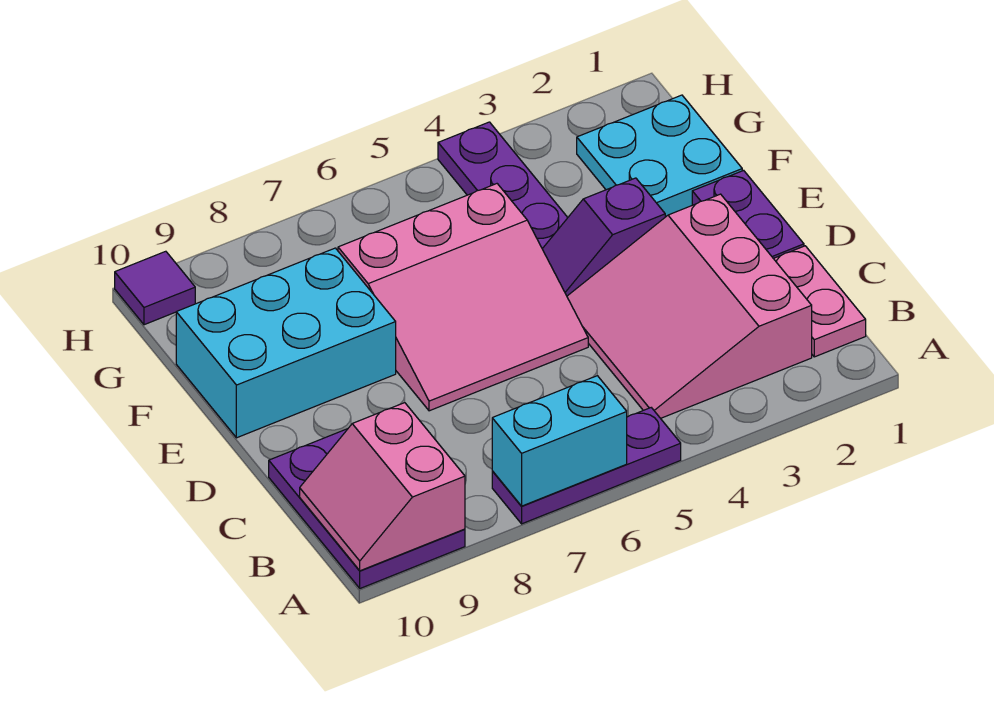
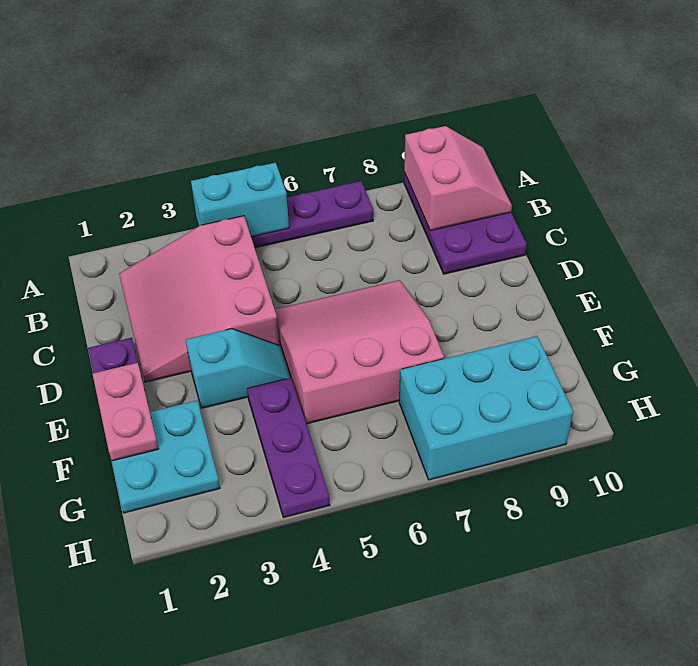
cyan brick A6:A7 level 2 -> cyan brick A4:A5 level 2
pink plate B1:C1 level 1 -> pink plate E1:F1 level 2
pink slope B2:D4 level 1 top 2 -> pink slope B2:D4 level 1 top 4
purple slope E3:E4 level 1 top 3 -> cyan slope E3:E4 level 1 top 3
cyan brick E8:F10 level 1 -> cyan brick G7:H9 level 1
purple tile H10 level 1 -> none

